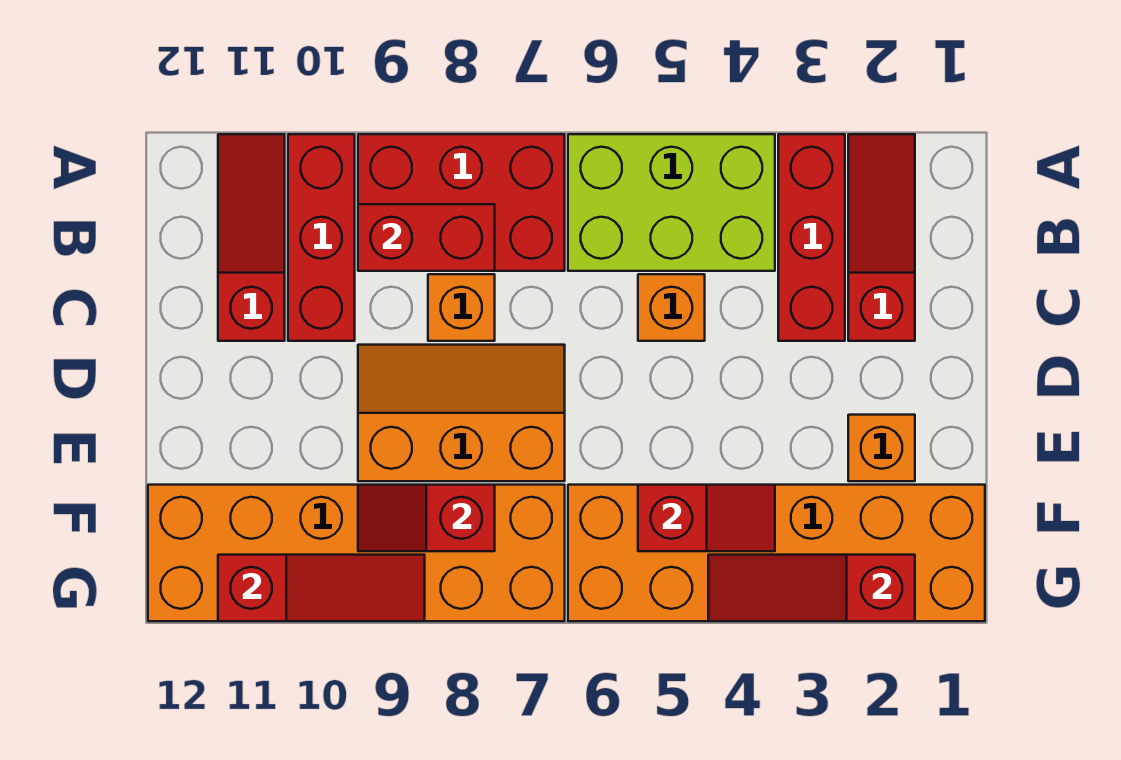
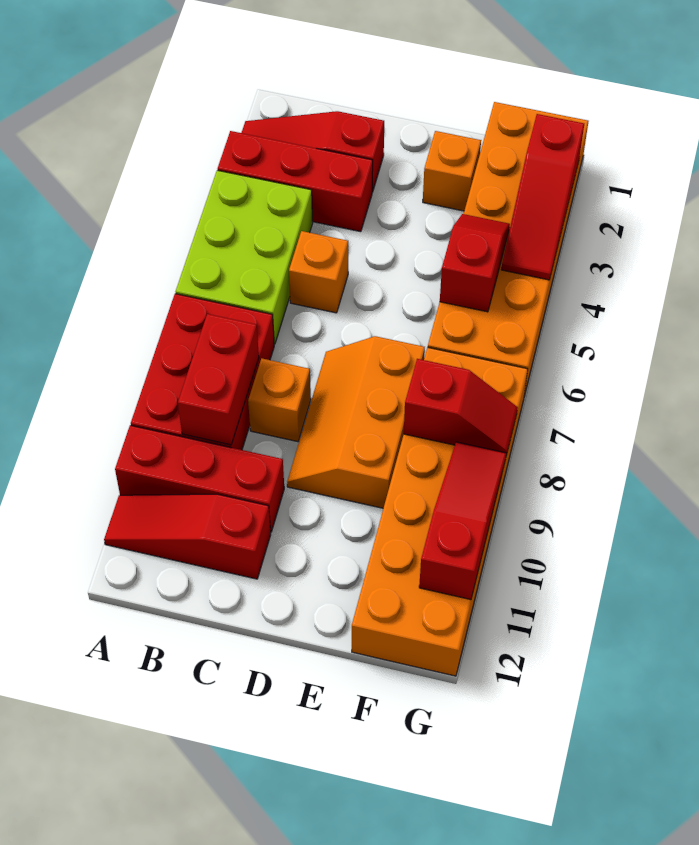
red slope F8:F9 level 2 top 8 -> red slope F8:G8 level 2 top F

